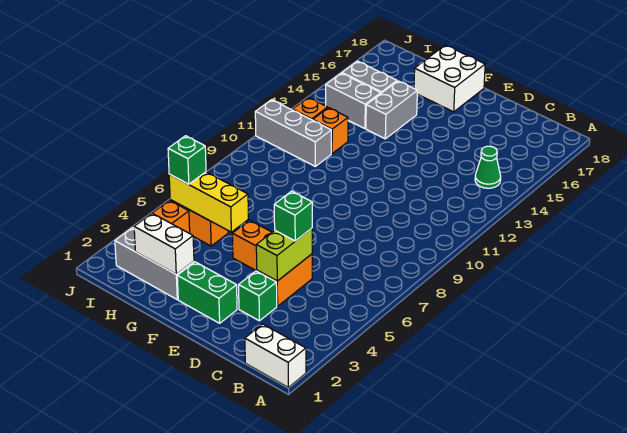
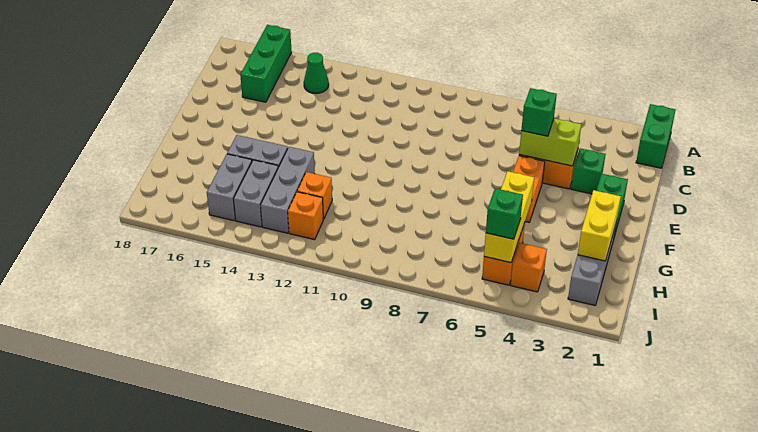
white brick A1:B1 level 1 -> green brick A1:B1 level 1
none -> green brick A16:C16 level 1
white brick F17:G18 level 1 -> none
white brick G2:H2 level 2 -> yellow brick G2:H2 level 2
grey brick H11:J11 level 1 -> grey brick G13:I13 level 1

